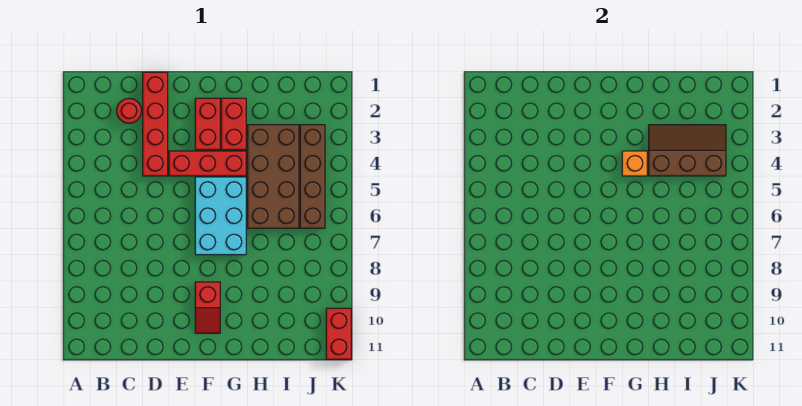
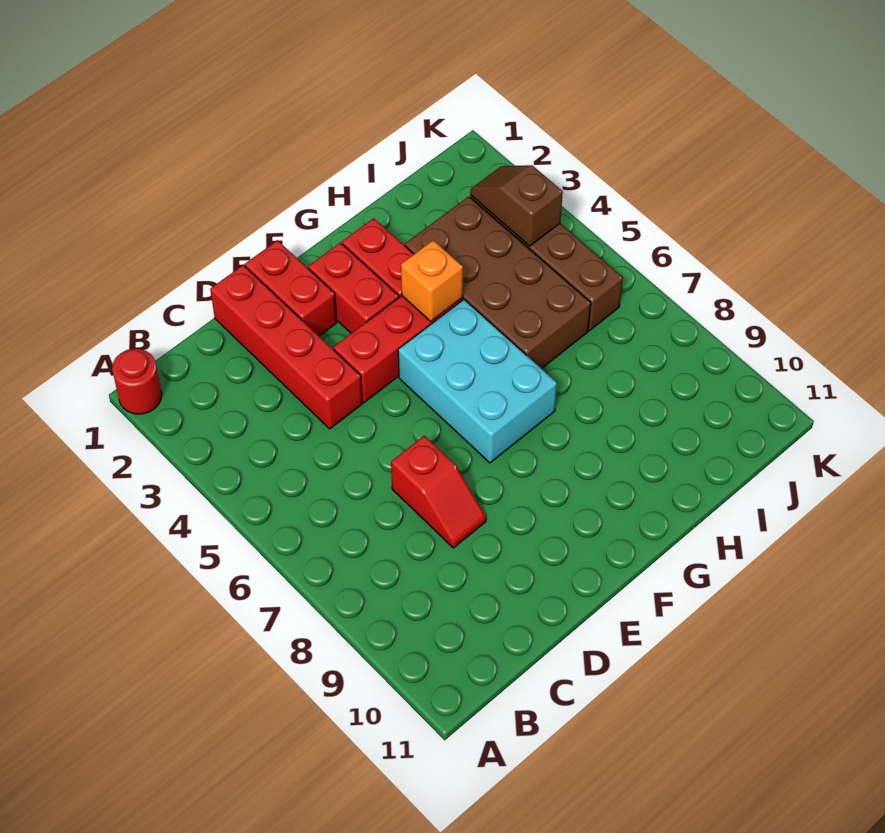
red round brick C2 level 1 -> red round brick A1 level 1
red slope F9:F10 level 1 top 9 -> red slope D7:D8 level 1 top 7
brown slope H3:J4 level 2 top 4 -> brown slope J3:J4 level 2 top 4
red brick K10:K11 level 1 -> red brick E1:E2 level 1

